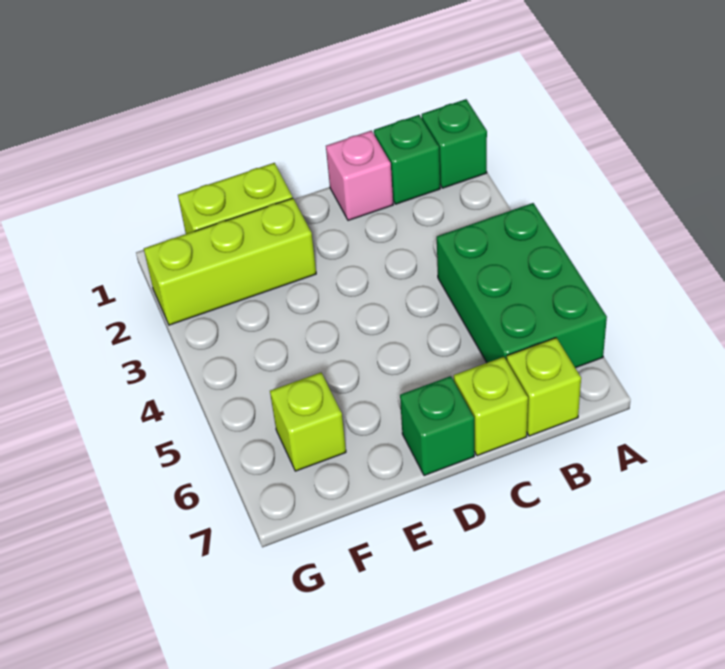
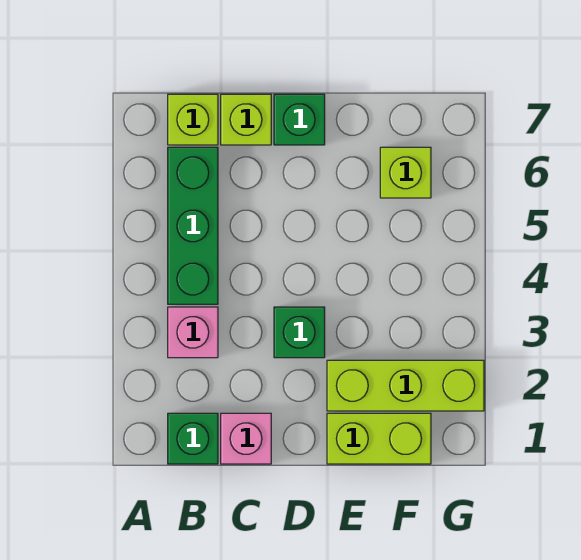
green brick A1 level 1 -> green brick D3 level 1
green brick A4:B6 level 1 -> green brick B4:B6 level 1
none -> pink brick B3 level 1

